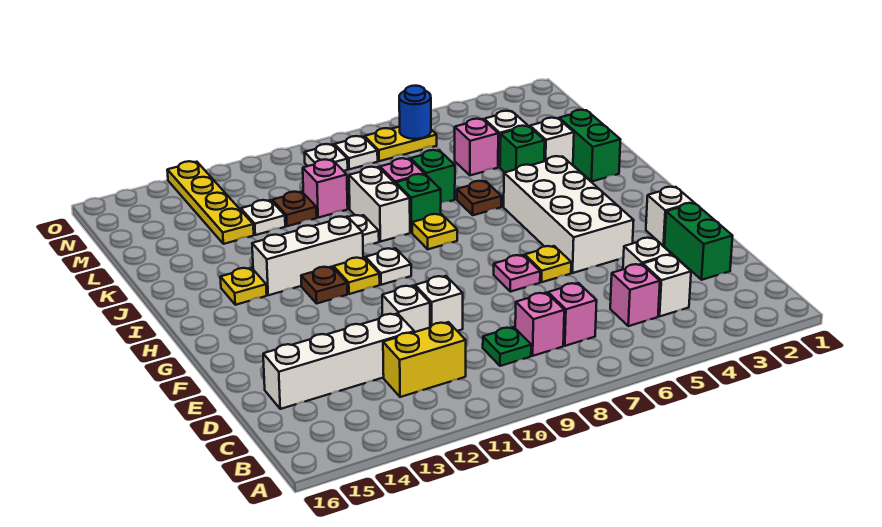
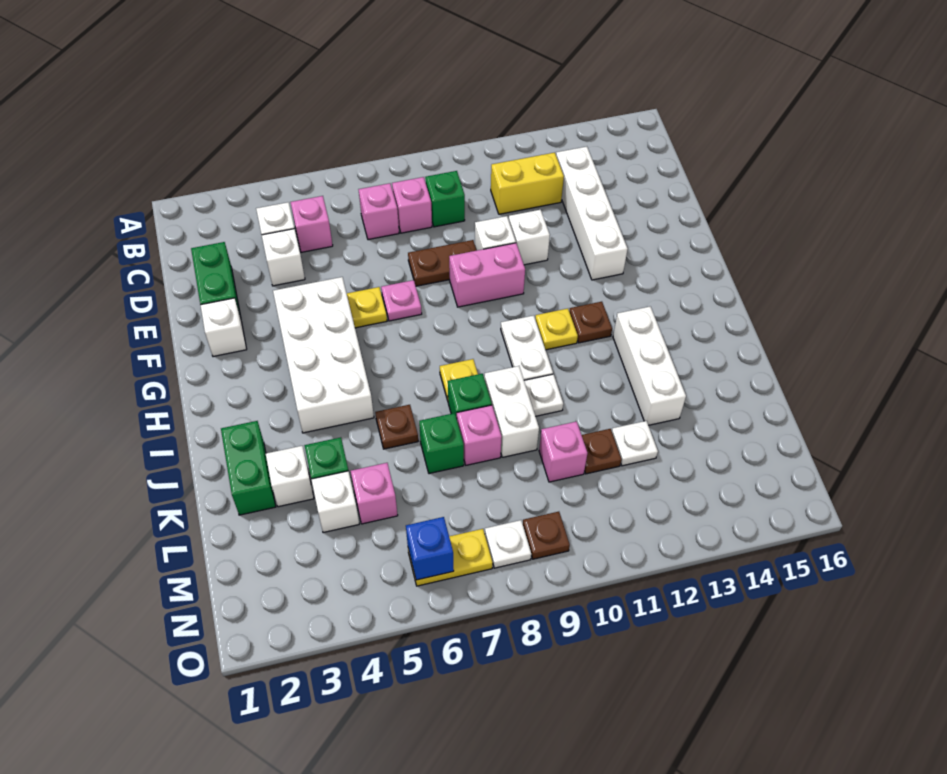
green plate C9 level 1 -> green brick C9 level 1
white brick D12:D15 level 1 -> white brick C13:F13 level 1
none -> brown plate E8:E9 level 1
none -> pink brick F9:F10 level 1
white plate H10 level 1 -> white plate H10:I10 level 1
white brick I11:I13 level 1 -> white brick I13:K13 level 1
yellow plate I14 level 1 -> none
yellow plate L13:O13 level 1 -> none
blue round brick N6 level 2 -> blue brick N6 level 2
white plate N9 level 1 -> brown plate N9 level 1

